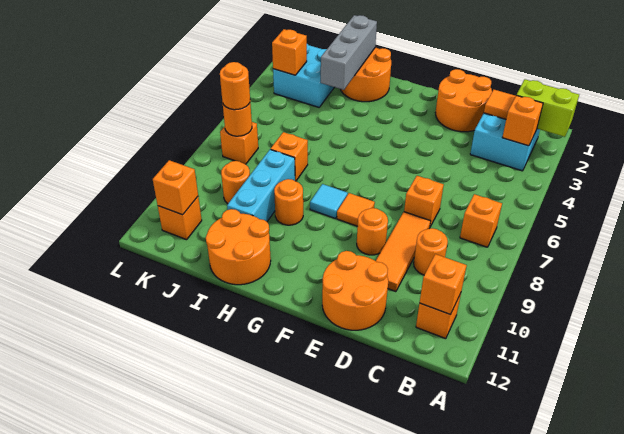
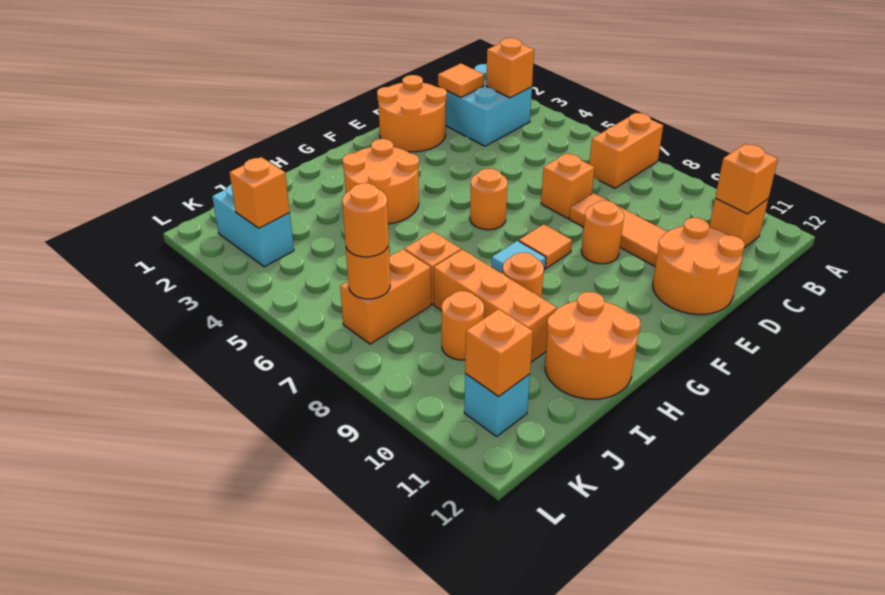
lime brick A2:B2 level 2 -> none
orange brick B7 level 1 -> orange brick A7:B7 level 1
orange round brick C9 level 1 -> orange round brick F6 level 1
orange round brick H1:I2 level 1 -> orange round brick G3:H4 level 1
grey brick I1:I3 level 2 -> none
cyan brick I8:I10 level 1 -> orange brick I8:I10 level 1
cyan brick J2:K3 level 1 -> cyan brick K2:K3 level 1
orange brick K7 level 1 -> orange brick J7:K7 level 1
orange brick K11 level 1 -> cyan brick K11 level 1

